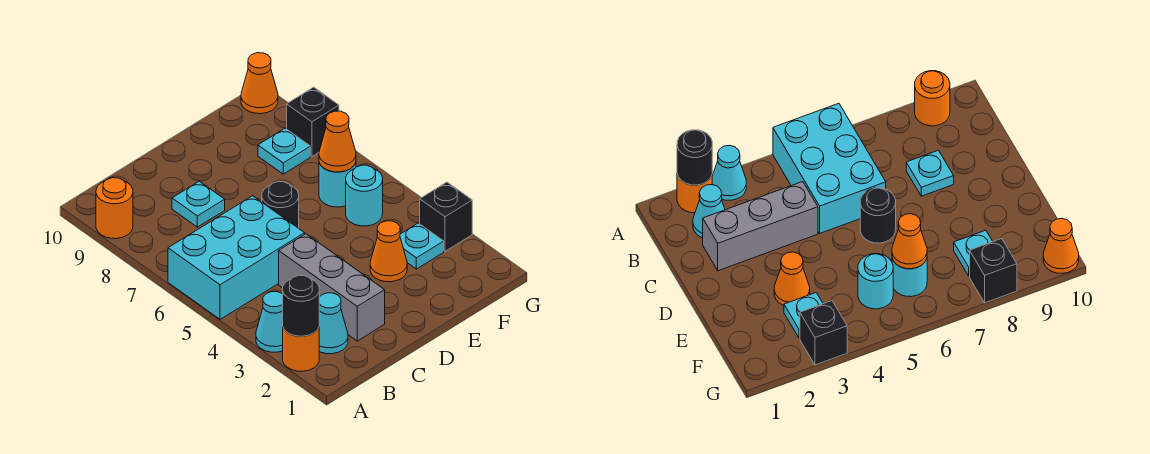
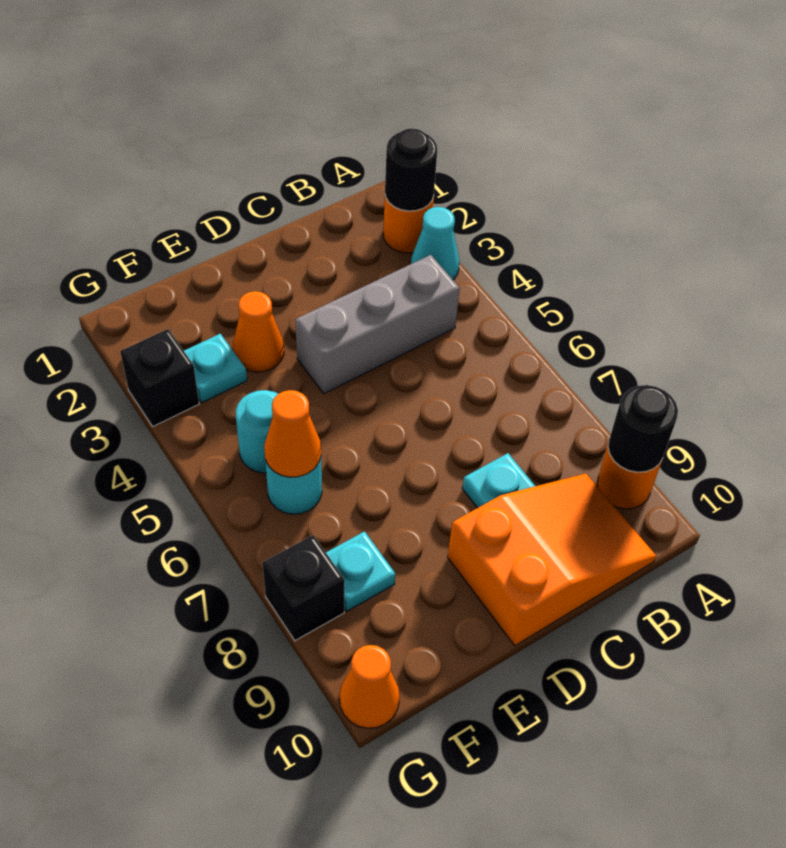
cyan brick A5:C6 level 1 -> none
cyan cone B2 level 1 -> none
none -> orange slope B9:D10 level 1 top D
grey brick C2:C4 level 1 -> grey brick B4:D4 level 1
black round brick D6 level 1 -> black round brick A9 level 2

